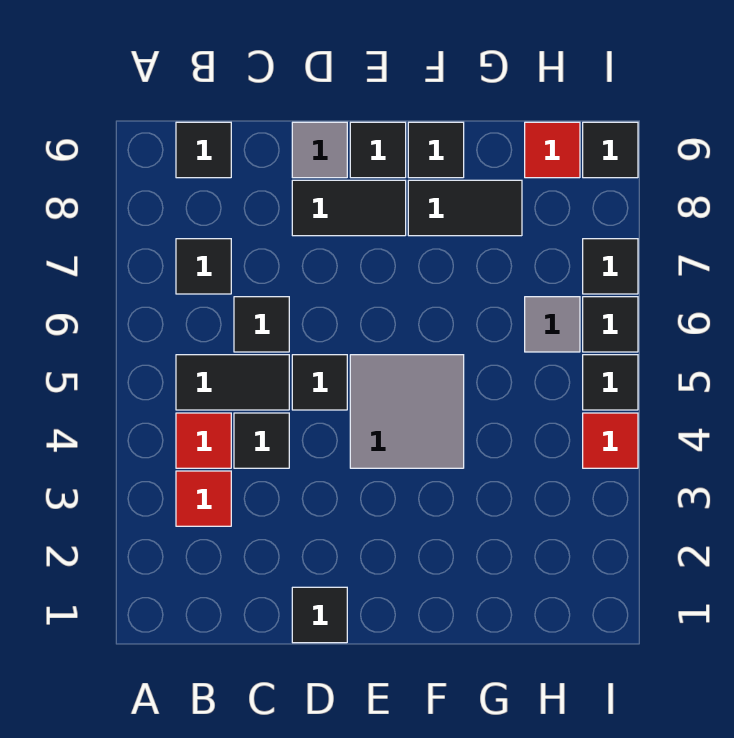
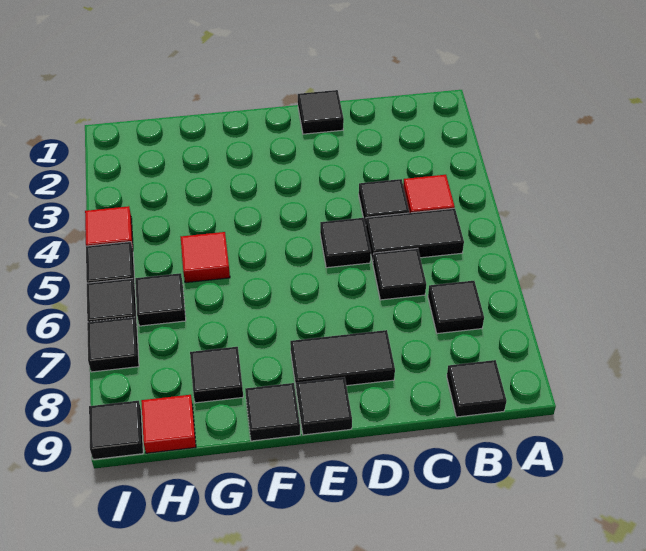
red tile B3 level 1 -> red tile G5 level 1
grey tile D9 level 1 -> none
grey tile E4:F5 level 1 -> none
black tile F8:G8 level 1 -> black tile G8 level 1
grey tile H6 level 1 -> black tile H6 level 1

